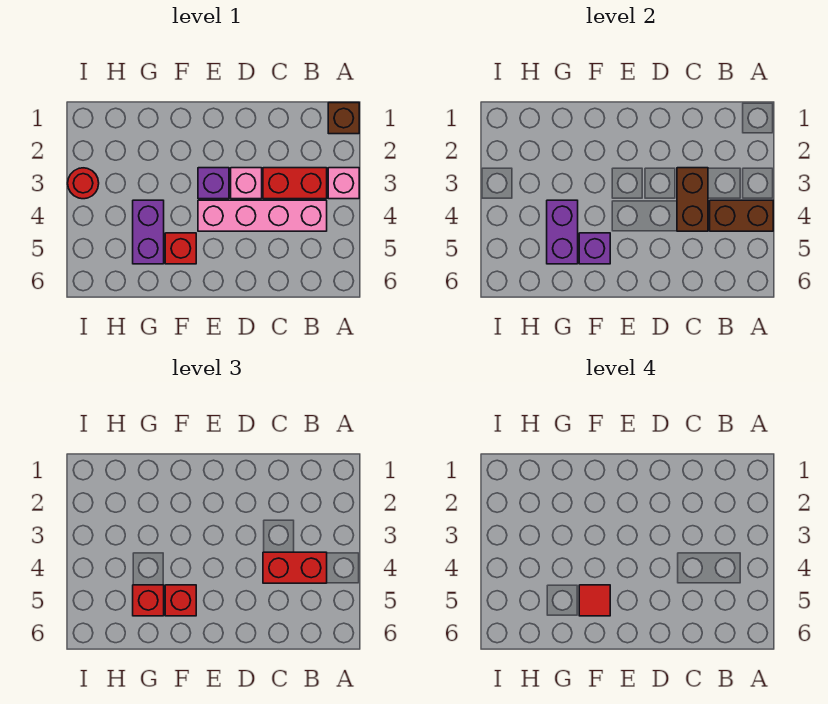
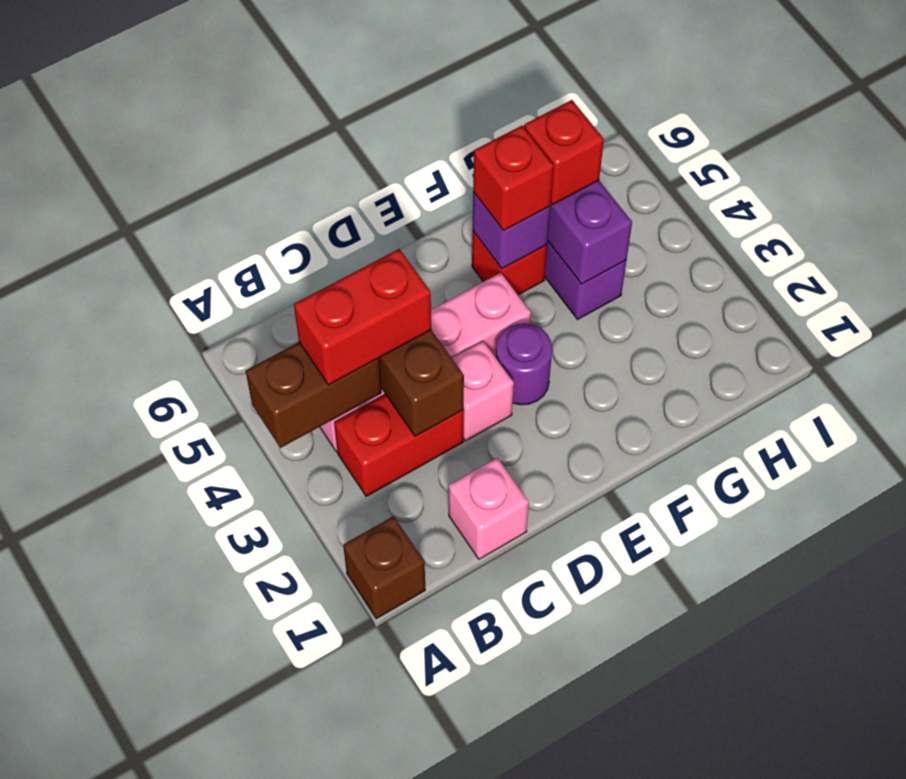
pink brick A3 level 1 -> pink brick C1 level 1
purple brick E3 level 1 -> purple round brick E3 level 1
red tile F5 level 4 -> none
red round brick I3 level 1 -> none

